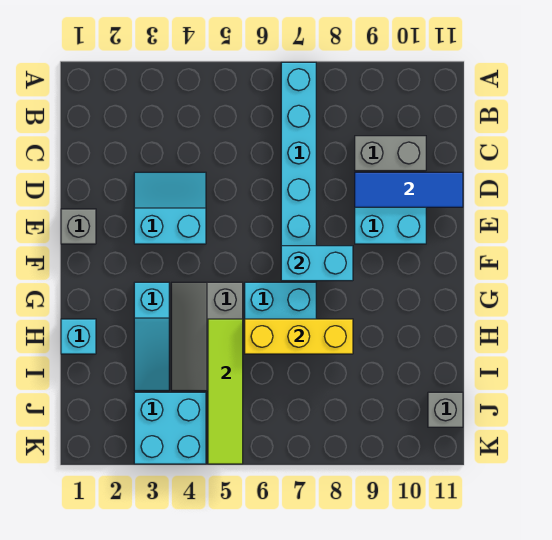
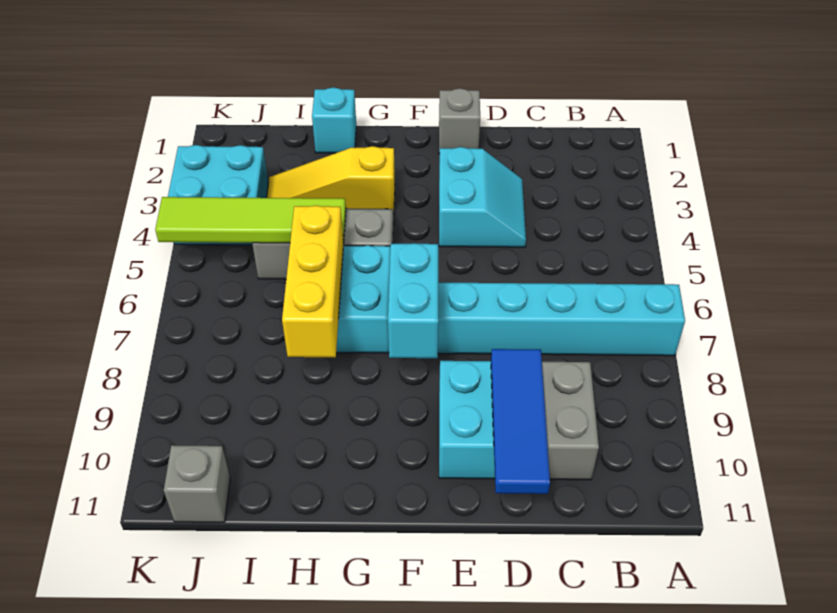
cyan slope G3:I3 level 1 top G -> yellow slope G3:I3 level 1 top G

